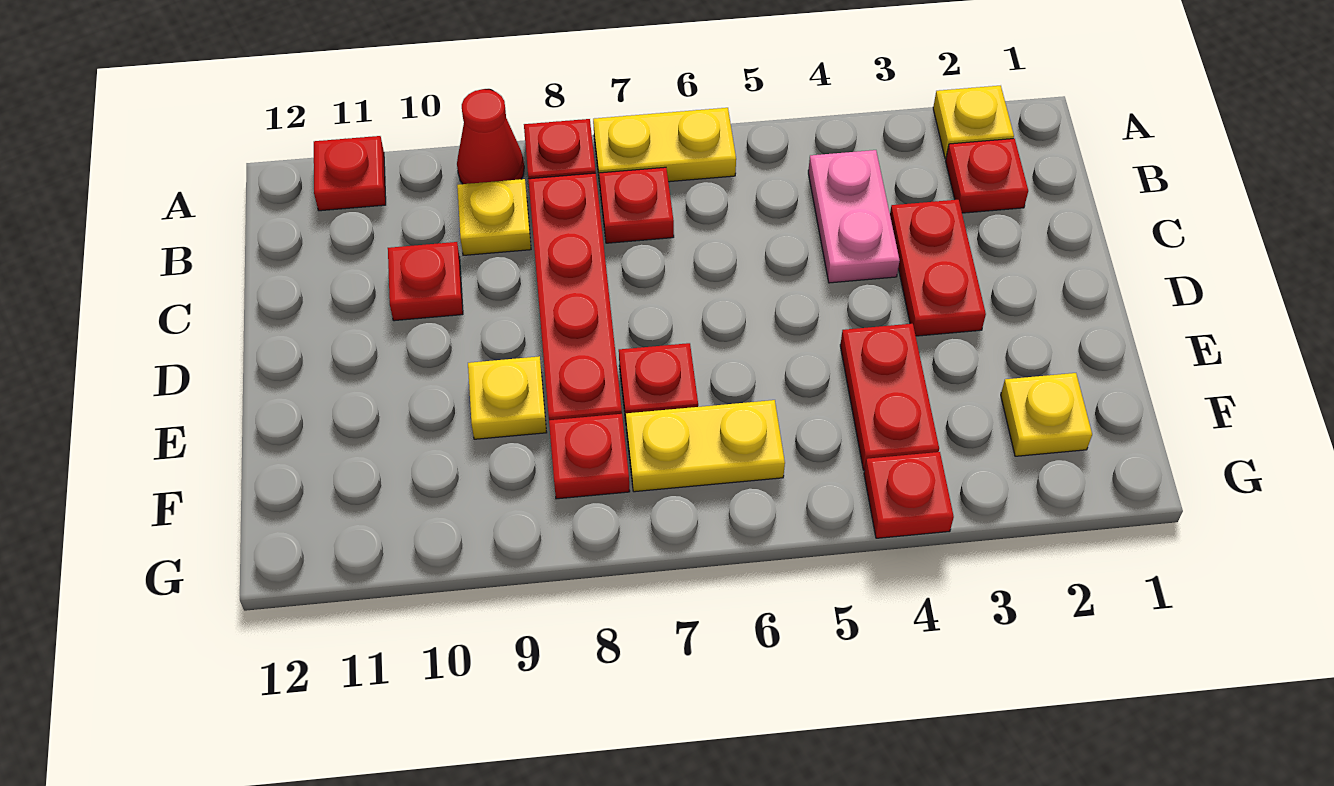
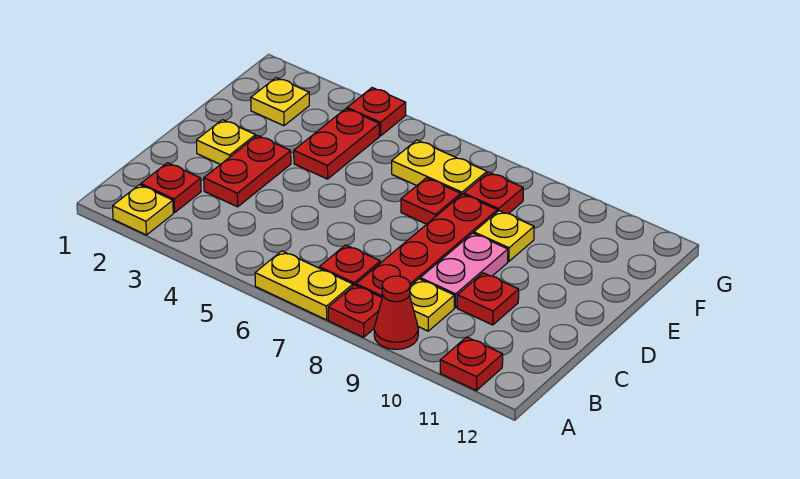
pink plate B4:C4 level 1 -> pink plate C9:D9 level 1
none -> yellow plate D2 level 1

